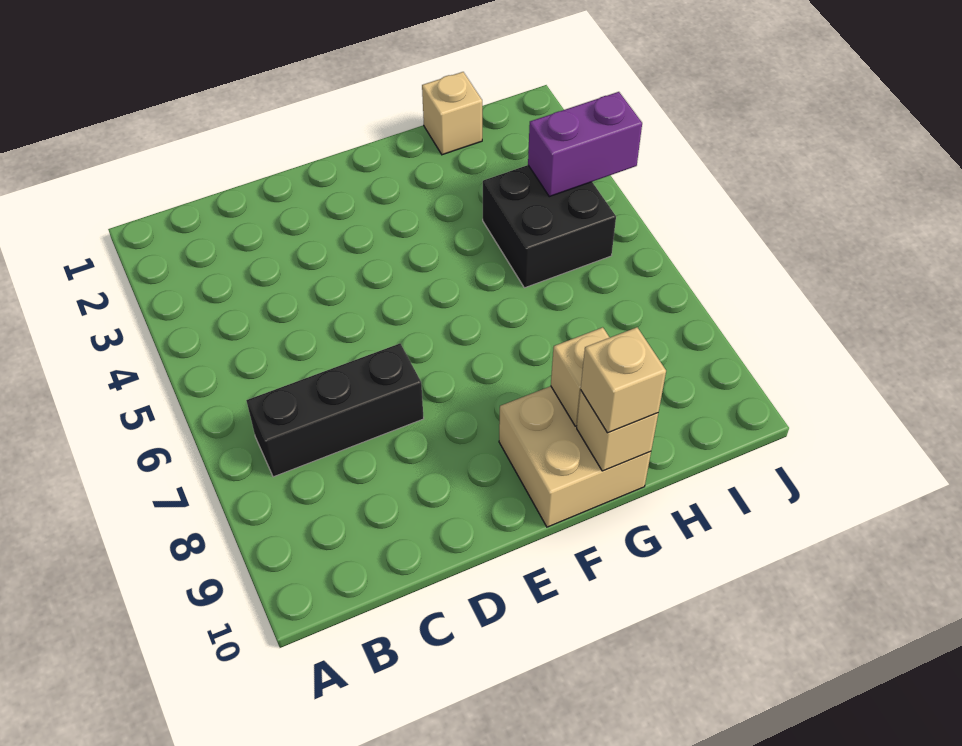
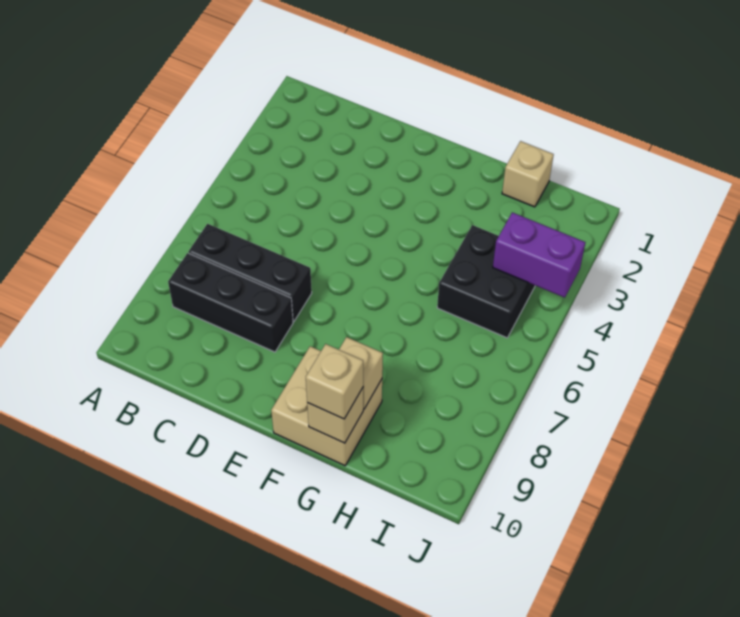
none -> black brick B8:D8 level 1

